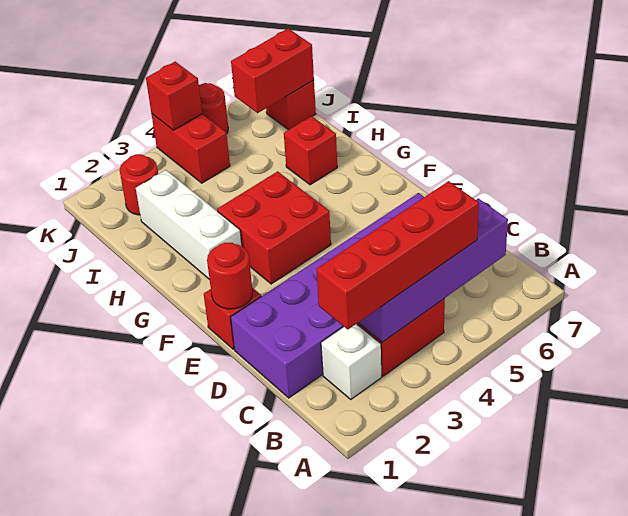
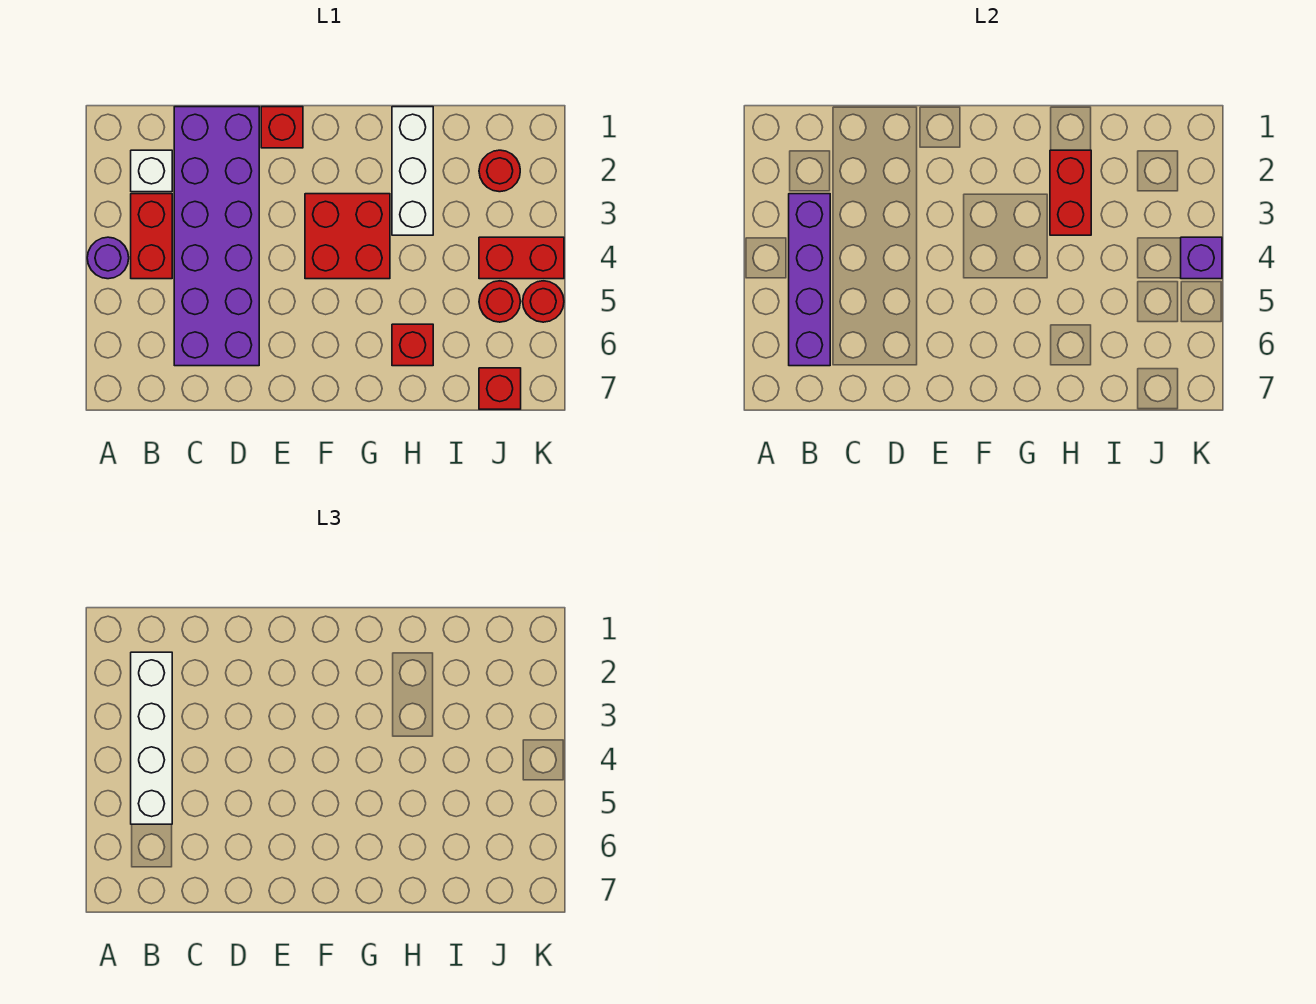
none -> purple round brick A4 level 1
red brick B2:B5 level 3 -> white brick B2:B5 level 3
red round brick E1 level 2 -> red round brick J5 level 1
white brick G2:I2 level 1 -> white brick H1:H3 level 1
red brick J6:J7 level 2 -> red brick H2:H3 level 2
red brick K4 level 2 -> purple brick K4 level 2

